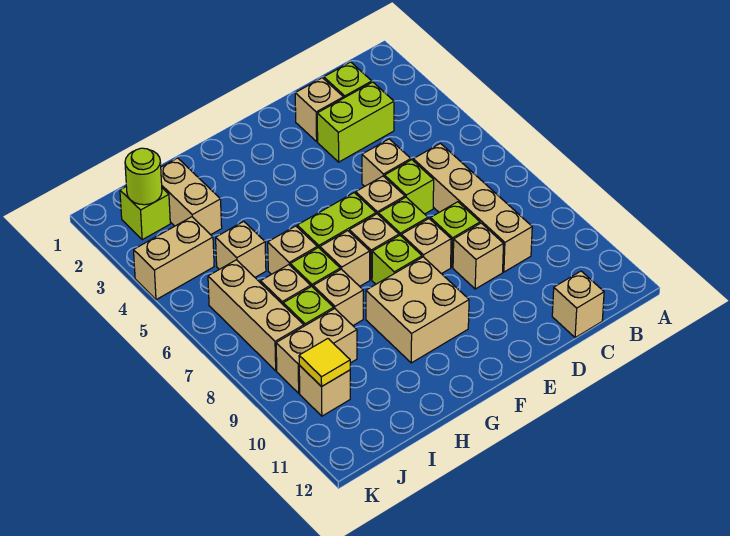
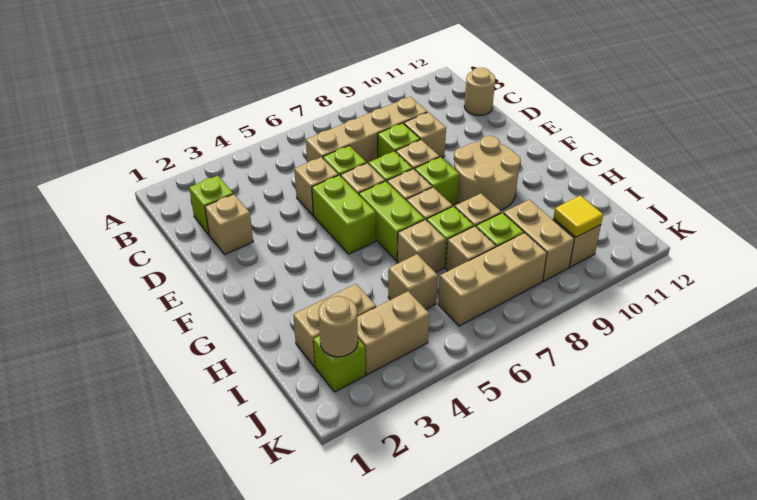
lime brick C3:D3 level 1 -> lime brick E5:F5 level 1
tan brick C12 level 1 -> tan round brick C12 level 1
tan brick F9:G10 level 1 -> tan round brick F9:G10 level 1
lime round brick J2 level 2 -> tan round brick J2 level 2
tan brick J4:K4 level 1 -> tan brick J3:J4 level 1

